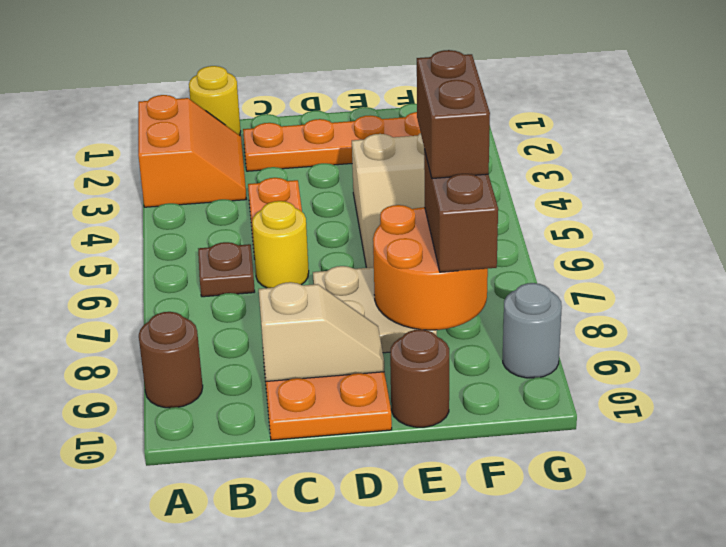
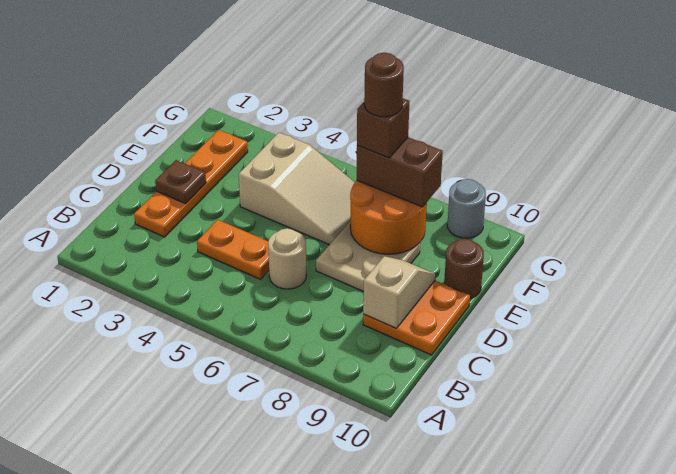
orange slope A2:B3 level 1 top A -> none
brown round brick A9 level 1 -> brown round brick F7 level 5
yellow round brick B1 level 1 -> none
brown plate B6 level 1 -> brown plate D2 level 2
yellow round brick C6 level 1 -> tan round brick C6 level 1
brown brick F6:F7 level 4 -> brown brick F7 level 4

